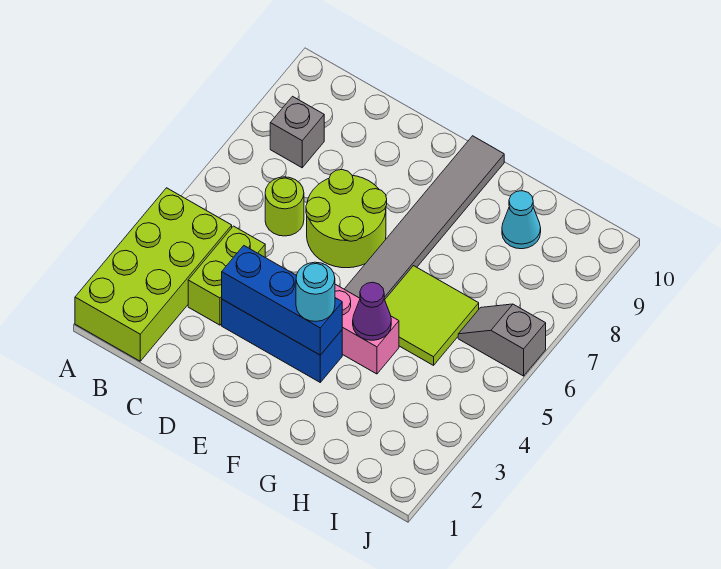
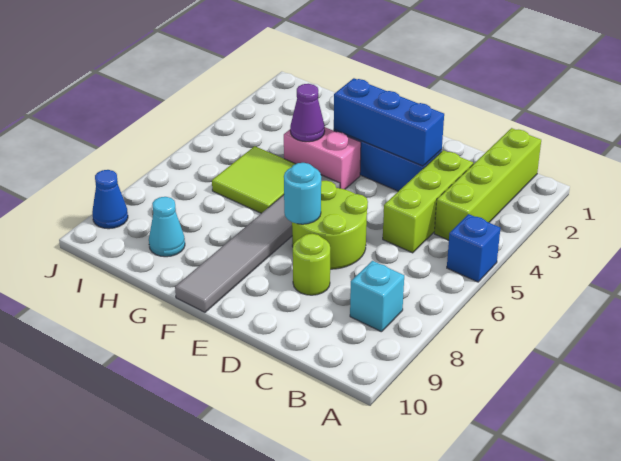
lime brick A1:B4 level 1 -> lime brick B1:B4 level 1
none -> blue brick A5 level 1
grey brick B8 level 1 -> cyan brick B8 level 1
lime brick C3:C4 level 1 -> lime brick C3:C5 level 1
lime round brick C6 level 1 -> lime round brick D8 level 1
cyan round brick F3 level 3 -> cyan round brick E7 level 2
grey slope I6:J6 level 1 top J -> none
none -> blue cone J9 level 1

